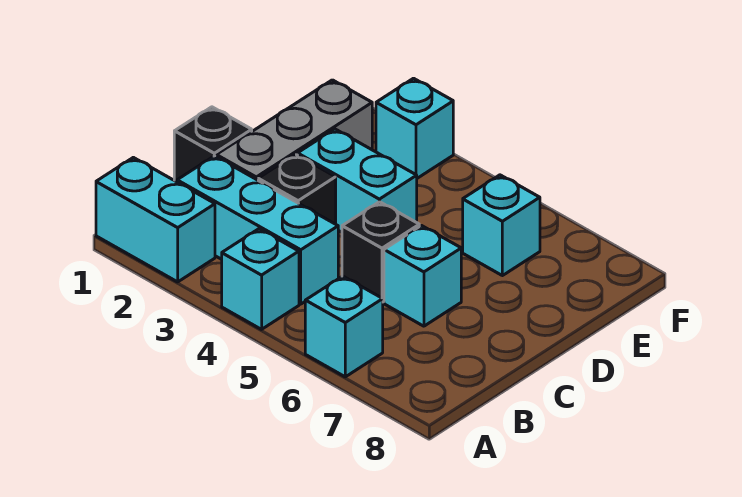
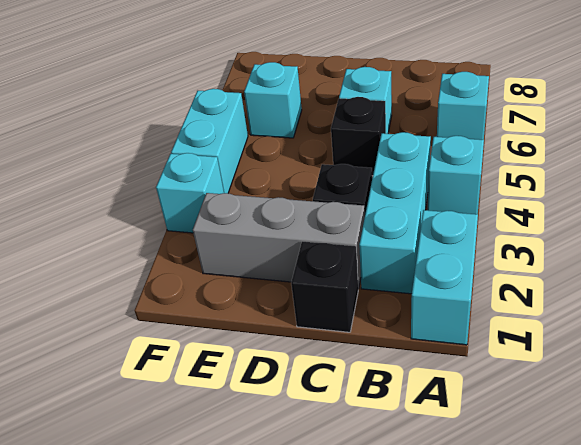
cyan brick D3:D4 level 1 -> cyan brick F4:F5 level 1

